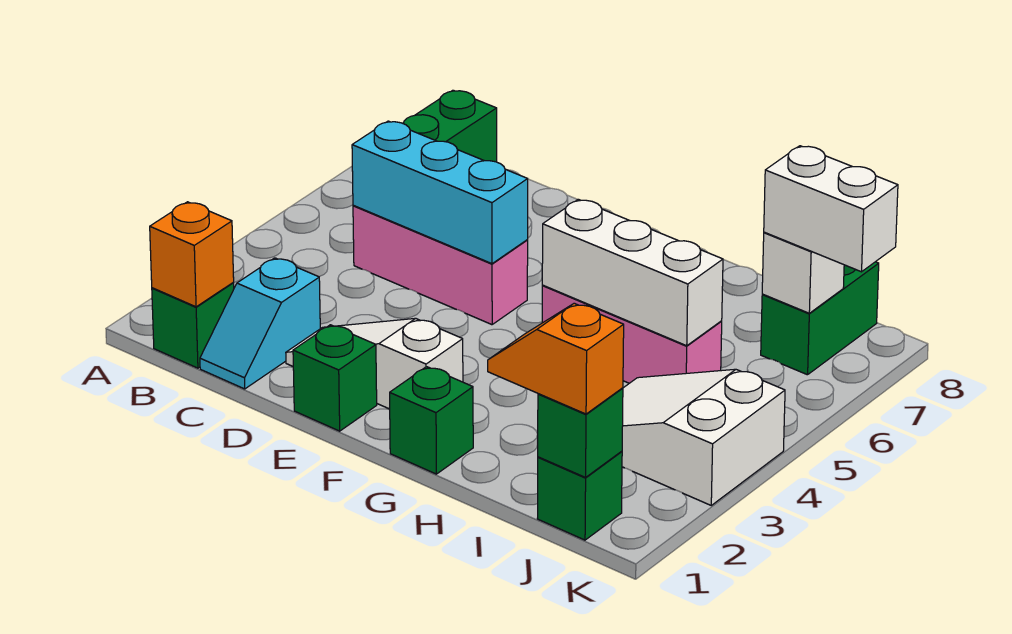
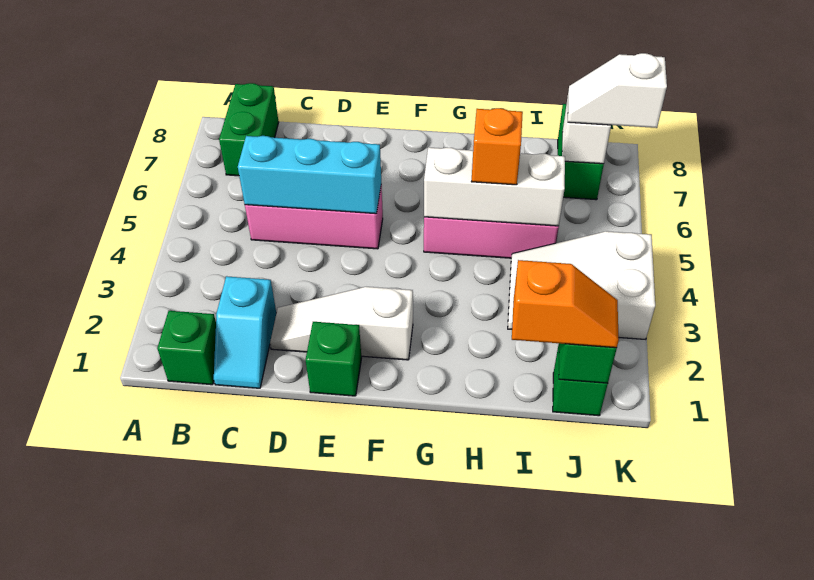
orange brick B1 level 2 -> orange brick H5 level 3
green brick G1 level 1 -> none
orange slope I1:J1 level 3 top J -> orange slope I1:J1 level 3 top I
white brick J7:K7 level 3 -> white slope J7:K7 level 3 top K

